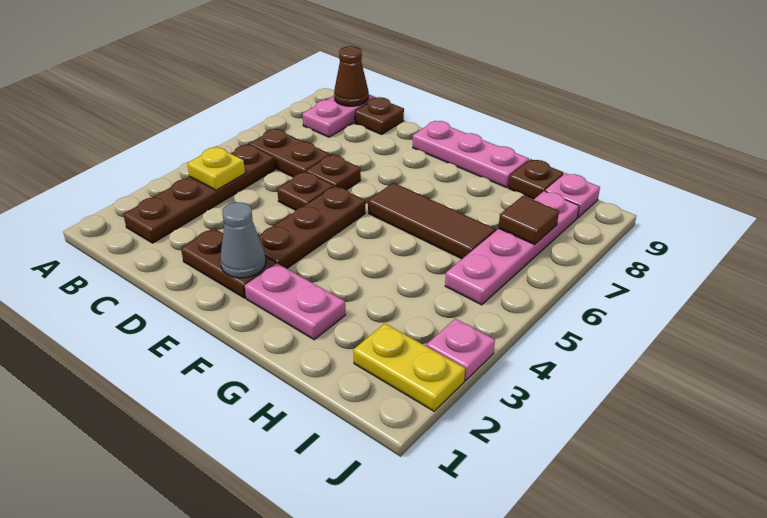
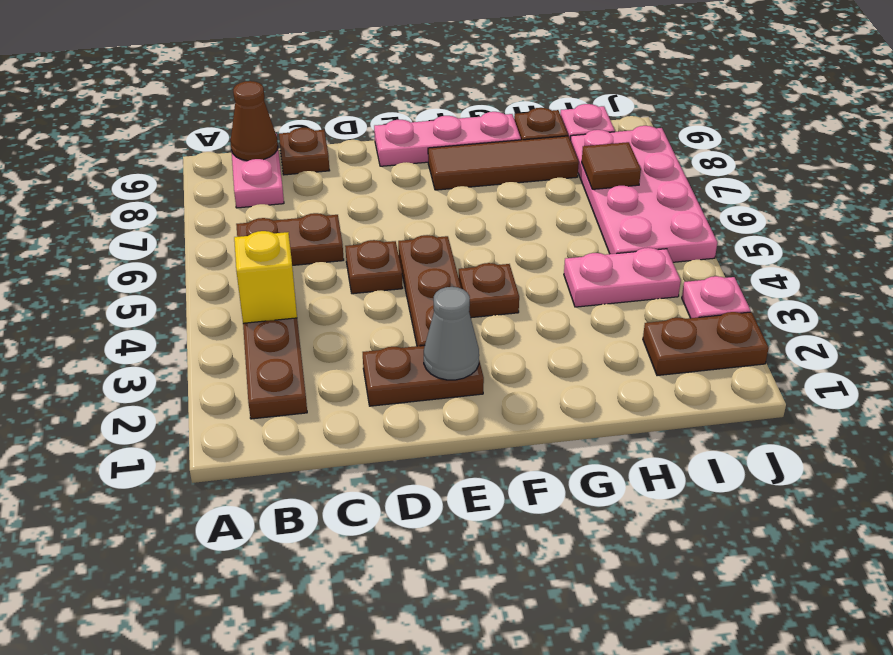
yellow plate B4 level 2 -> yellow brick B4 level 2
brown plate D6 level 1 -> brown plate F4 level 1
pink plate F2:G2 level 1 -> pink plate H4:I4 level 1
brown tile F6:H6 level 1 -> brown tile F8:H8 level 1
yellow plate I2:J2 level 1 -> brown plate I2:J2 level 1
pink plate I5:I8 level 1 -> pink plate I5:J8 level 1

